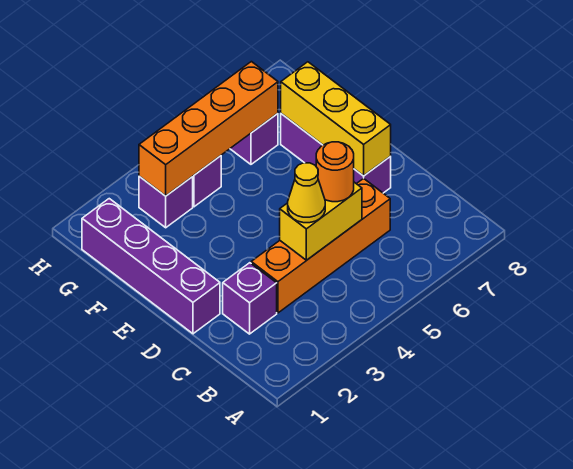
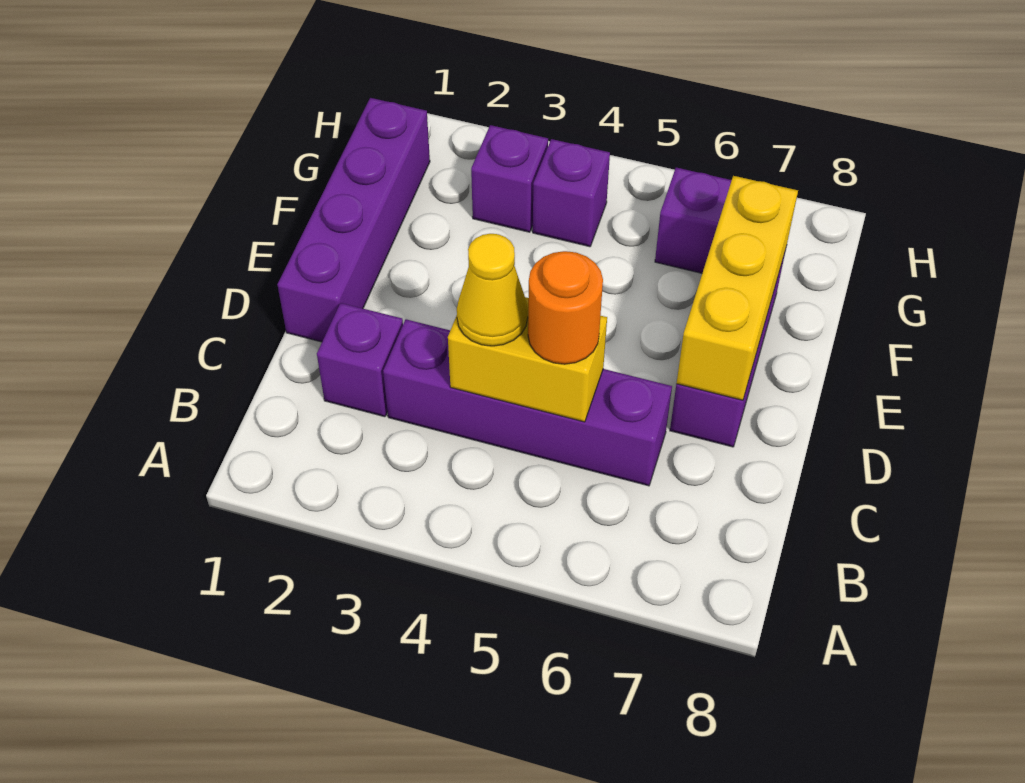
orange brick C3:C6 level 1 -> purple brick C3:C6 level 1
orange brick G3:G6 level 2 -> none

